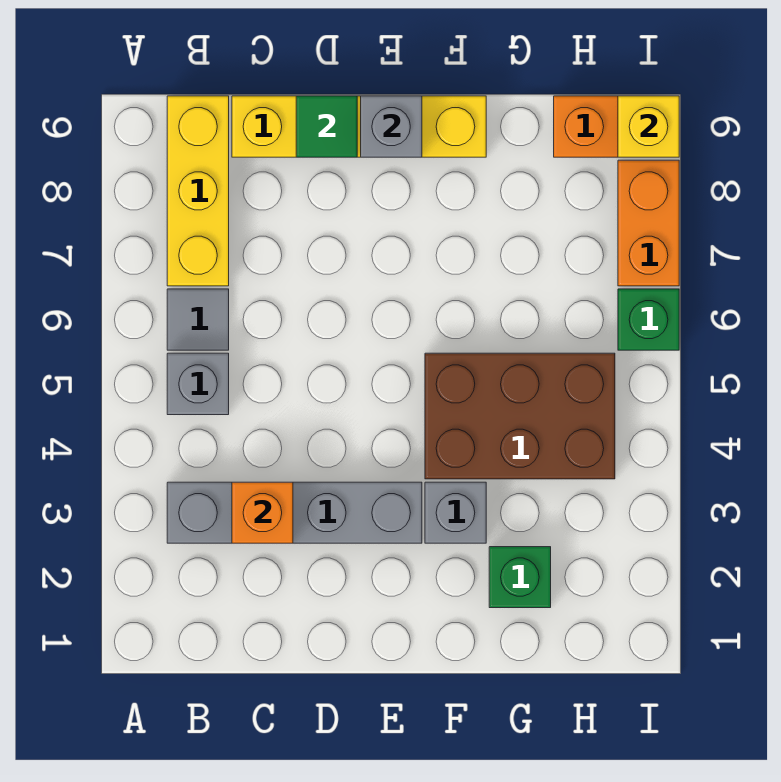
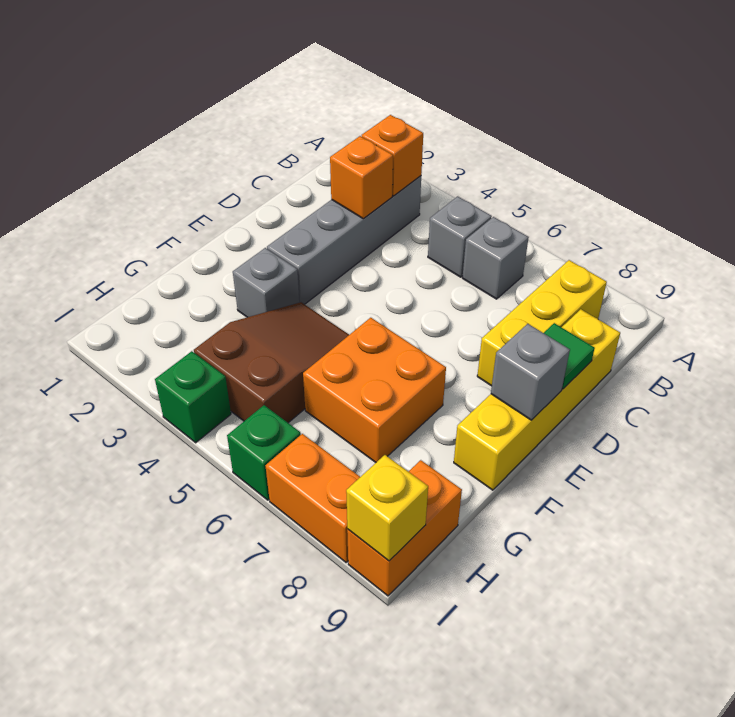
none -> orange brick B3 level 2
grey tile B6 level 1 -> grey brick B6 level 1
yellow brick B7:B9 level 1 -> yellow brick B8:D8 level 1
brown brick F4:H5 level 1 -> brown slope F4:H5 level 1 top H
none -> orange brick F6:G7 level 1
green brick G2 level 1 -> green brick I4 level 1

